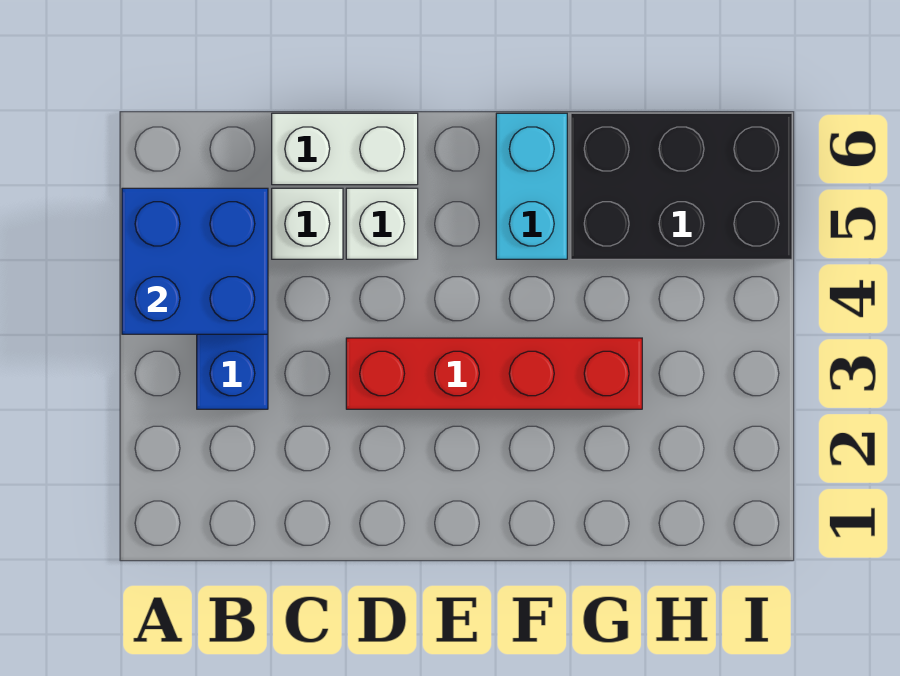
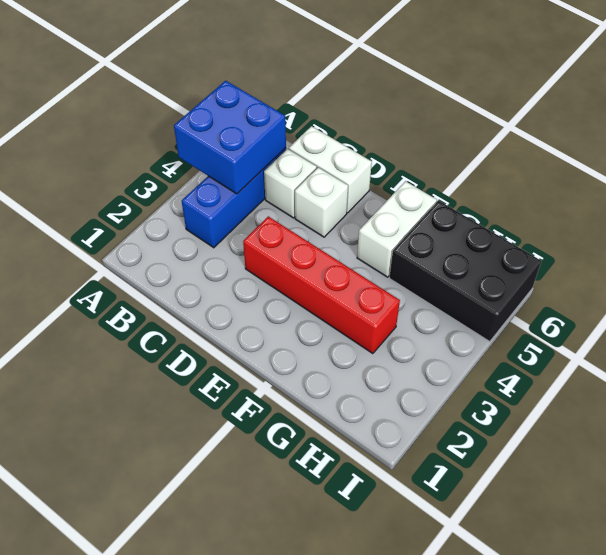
cyan brick F5:F6 level 1 -> white brick F5:F6 level 1

